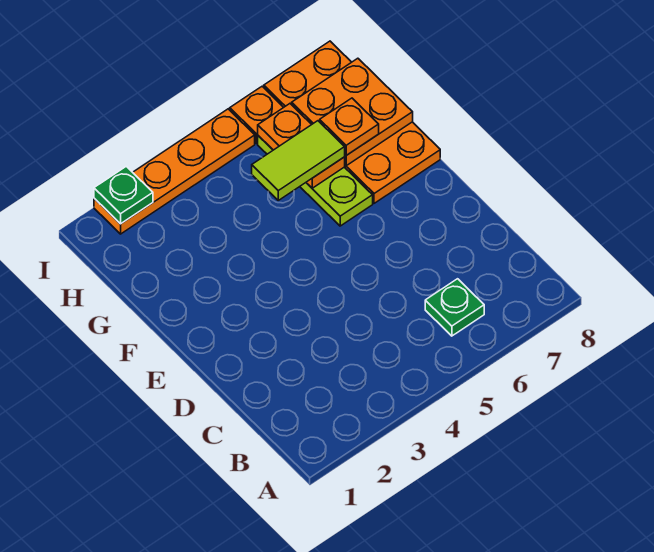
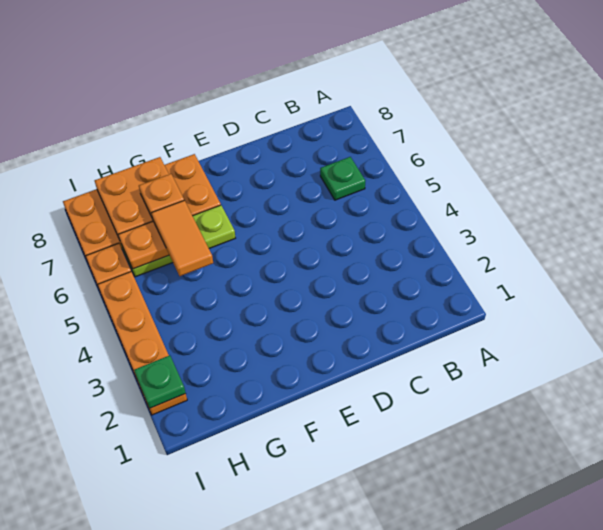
lime tile G5:G6 level 3 -> orange tile G5:G6 level 3

